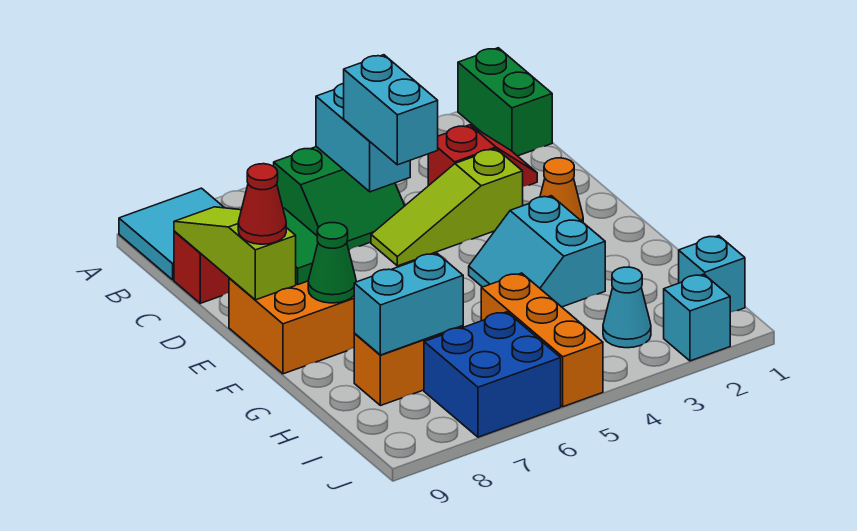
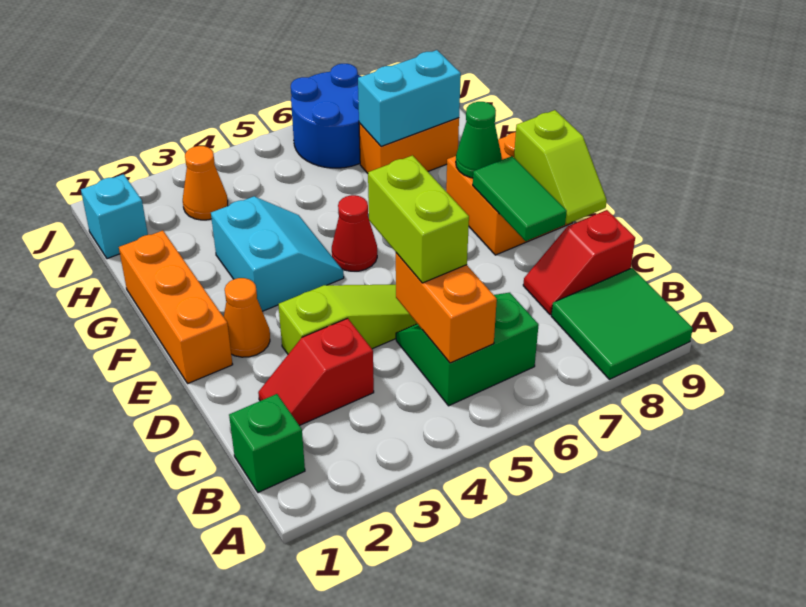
green brick A1:B1 level 1 -> green brick B1 level 1
cyan tile A8:B9 level 1 -> green tile A8:B9 level 1
cyan brick B5:C5 level 2 -> orange brick B5:C5 level 2
cyan brick C5:D5 level 3 -> lime brick C5:D5 level 3
lime slope C9:E9 level 2 top E -> lime slope D9:E9 level 2 top E
red cone E9 level 3 -> red cone F5 level 1
orange brick H5:J5 level 1 -> orange brick E1:G1 level 1
cyan cone I3 level 1 -> orange cone I3 level 1
blue brick I6:J7 level 1 -> blue round brick I6:J7 level 1
cyan brick J2 level 1 -> none

